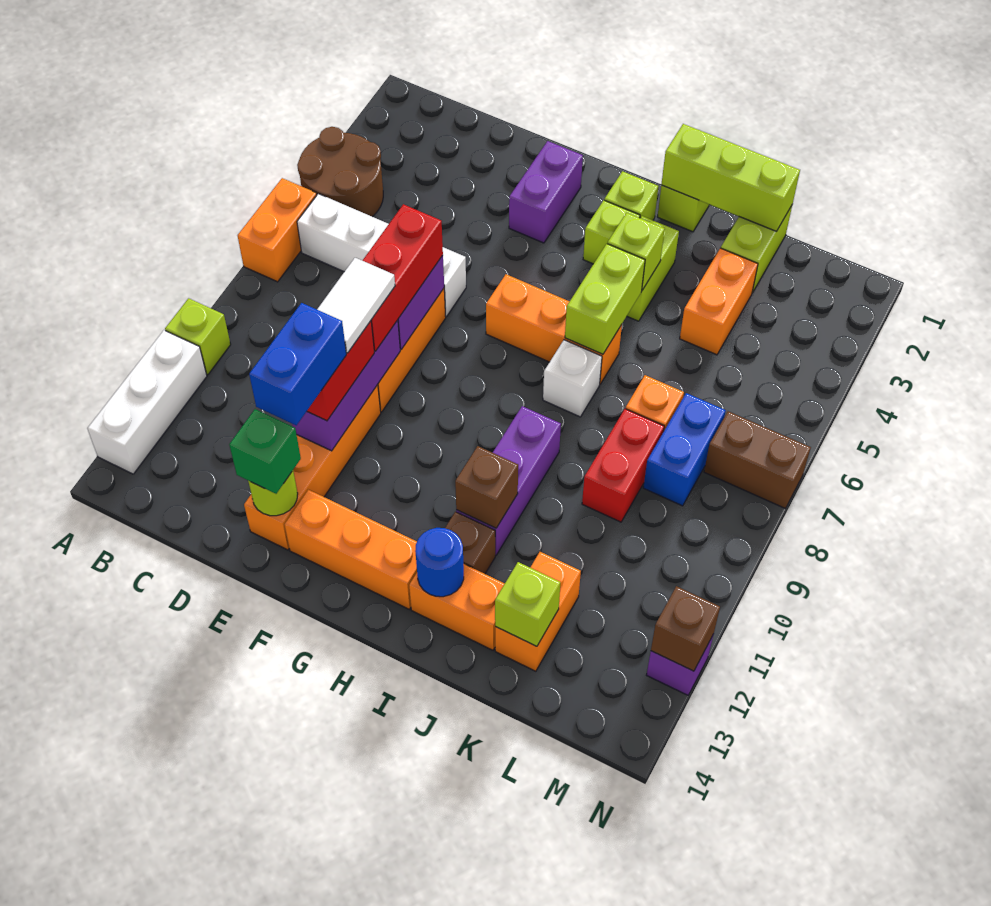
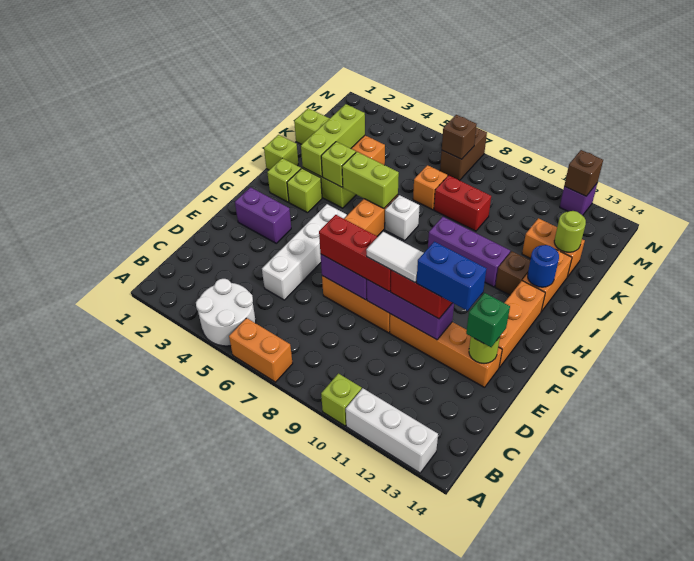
brown round brick A4:B5 level 1 -> white round brick A4:B5 level 1
white brick B6:E6 level 1 -> white brick D5:G5 level 1
lime brick I1:K1 level 2 -> lime brick I3:K3 level 2
brown brick I11 level 2 -> brown brick M7 level 2
lime brick K13 level 2 -> lime round brick K13 level 2
blue brick L7:L8 level 1 -> none

